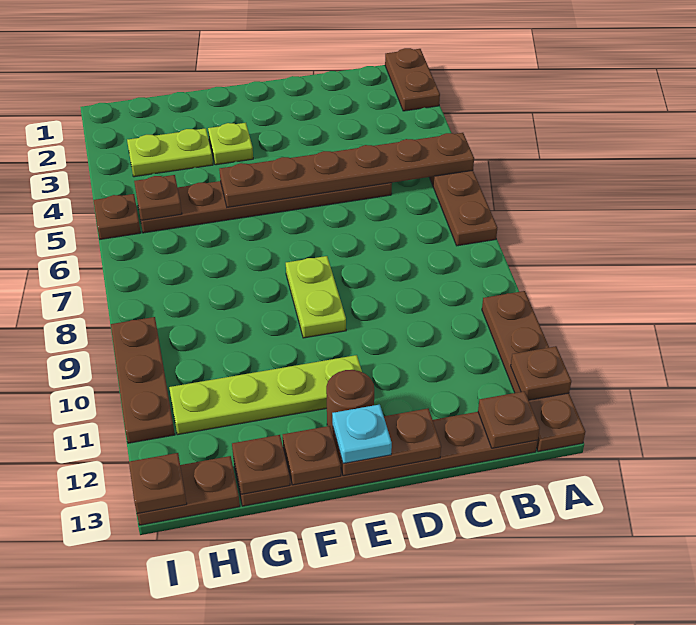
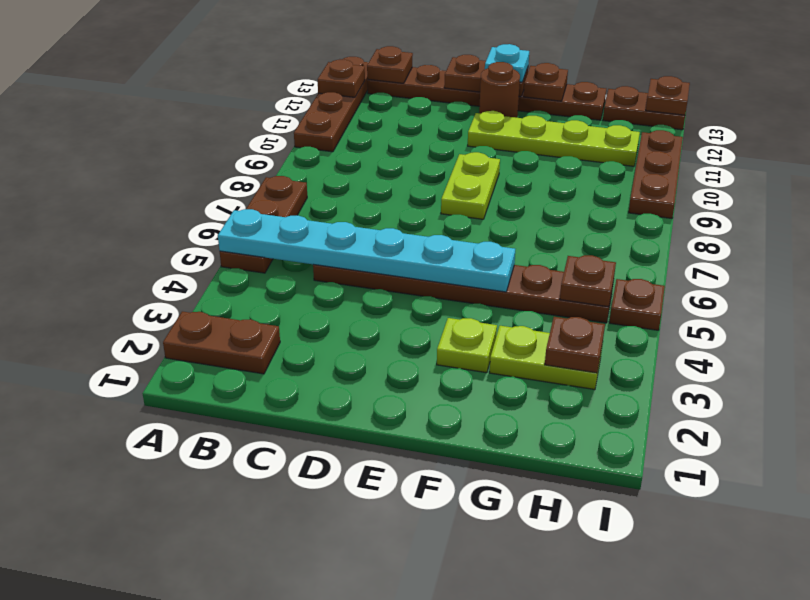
brown plate A1:A2 level 1 -> brown plate A2:B2 level 1
brown plate A5:F5 level 2 -> cyan plate A5:F5 level 2
brown plate G13 level 2 -> brown plate H3 level 2

